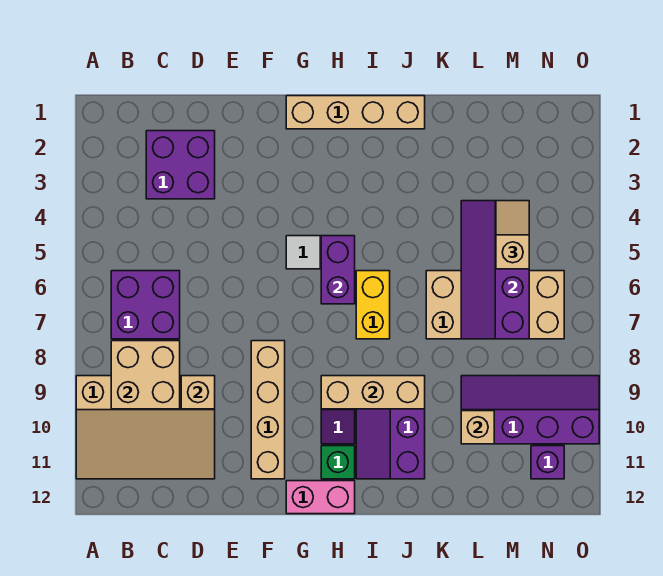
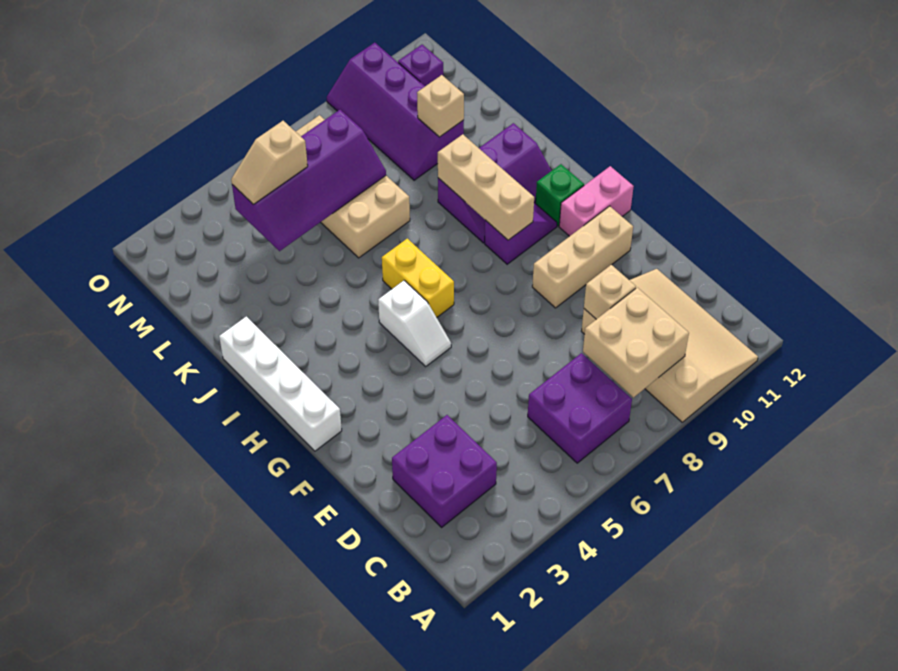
tan brick F8:F11 level 1 -> tan brick F9:F11 level 1
tan brick G1:J1 level 1 -> white brick G1:J1 level 1
pink brick G12:H12 level 1 -> pink brick G11:G12 level 1
purple brick H5:H6 level 2 -> none
yellow brick I6:I7 level 1 -> yellow brick H6:I6 level 1

